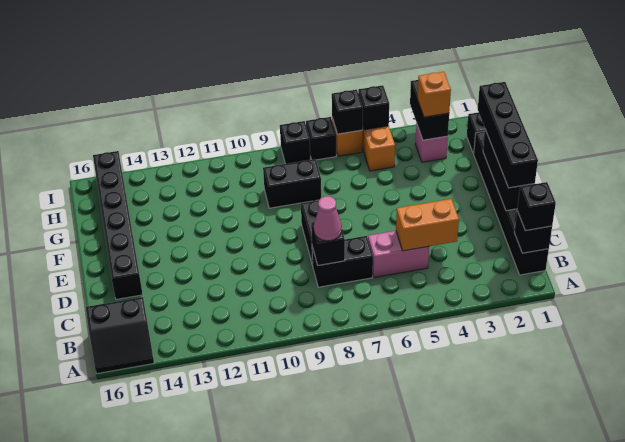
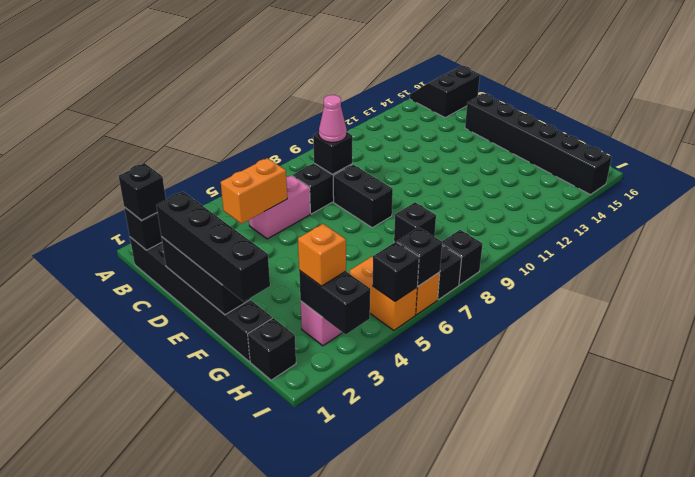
black brick G8:G9 level 1 -> black brick G8 level 1

